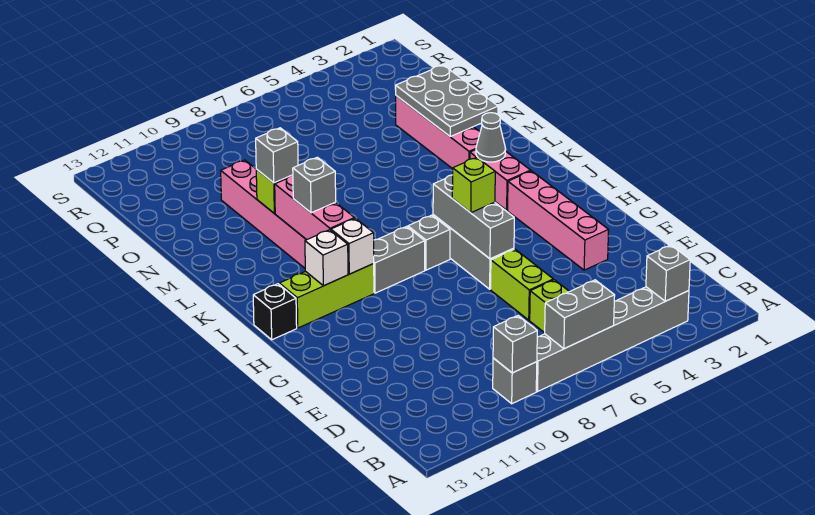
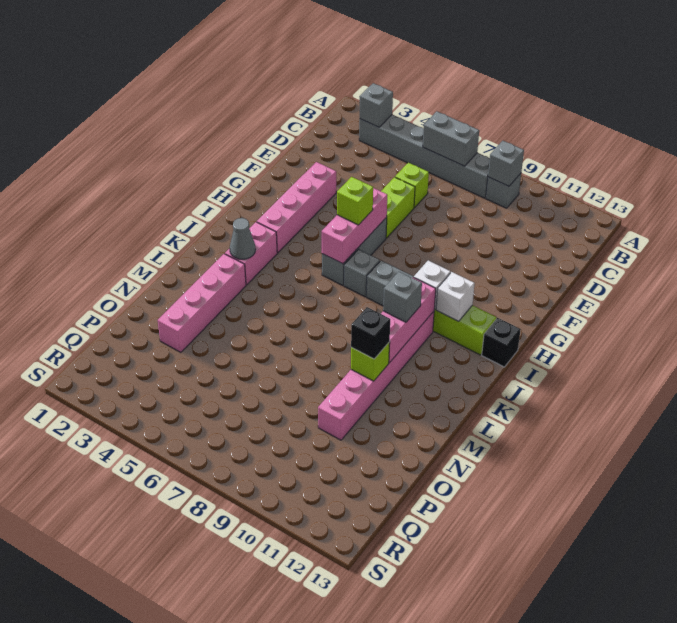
grey brick G6:I6 level 2 -> pink brick G6:I6 level 2
grey plate M2:O3 level 2 -> none
grey brick M10 level 3 -> black brick M10 level 3

